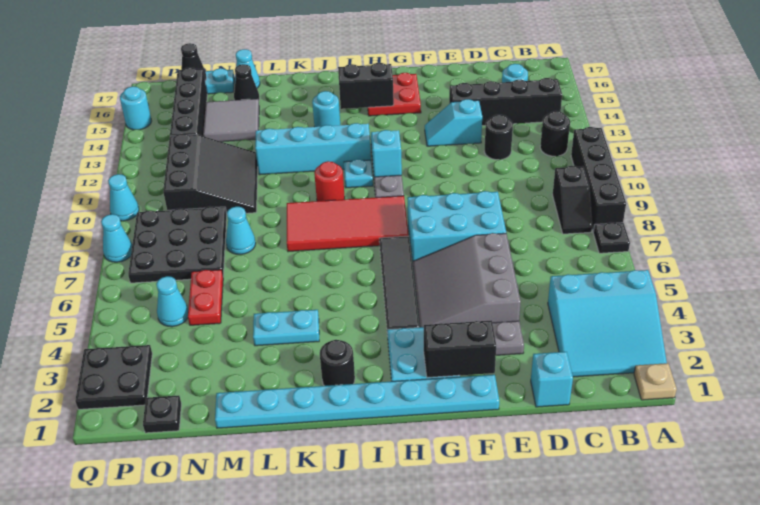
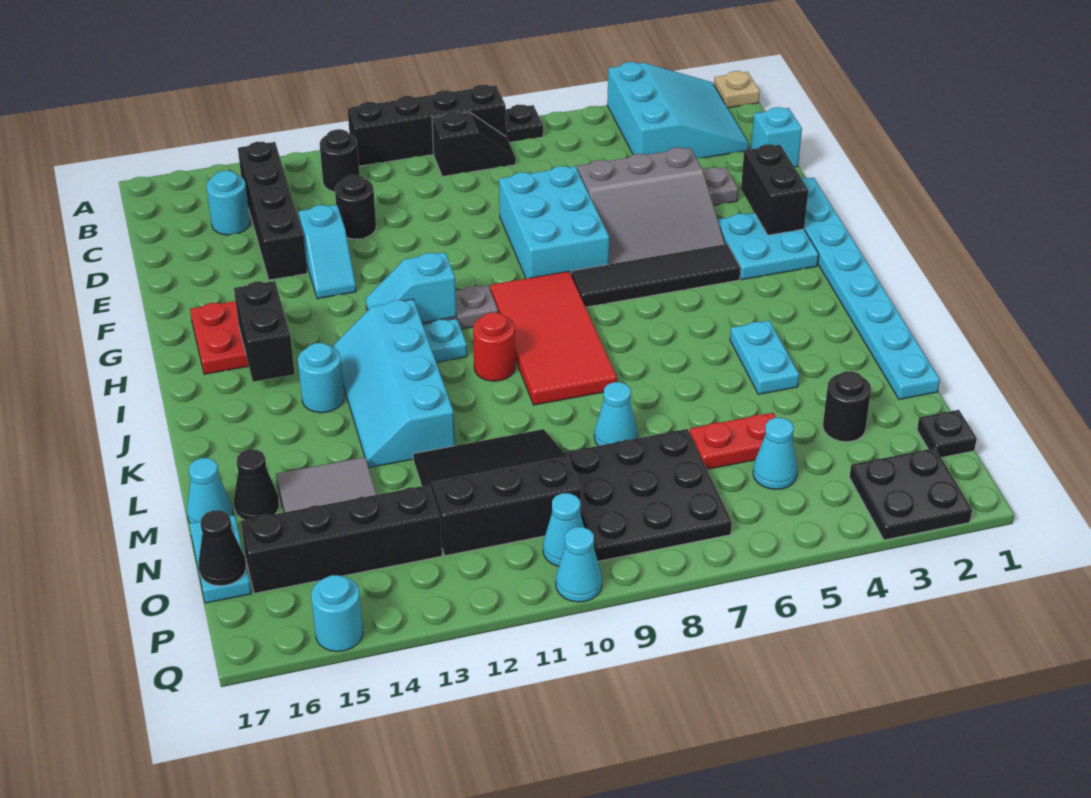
black round brick J2 level 1 -> black round brick N3 level 1
cyan cone Q8 level 1 -> cyan cone P10 level 1

